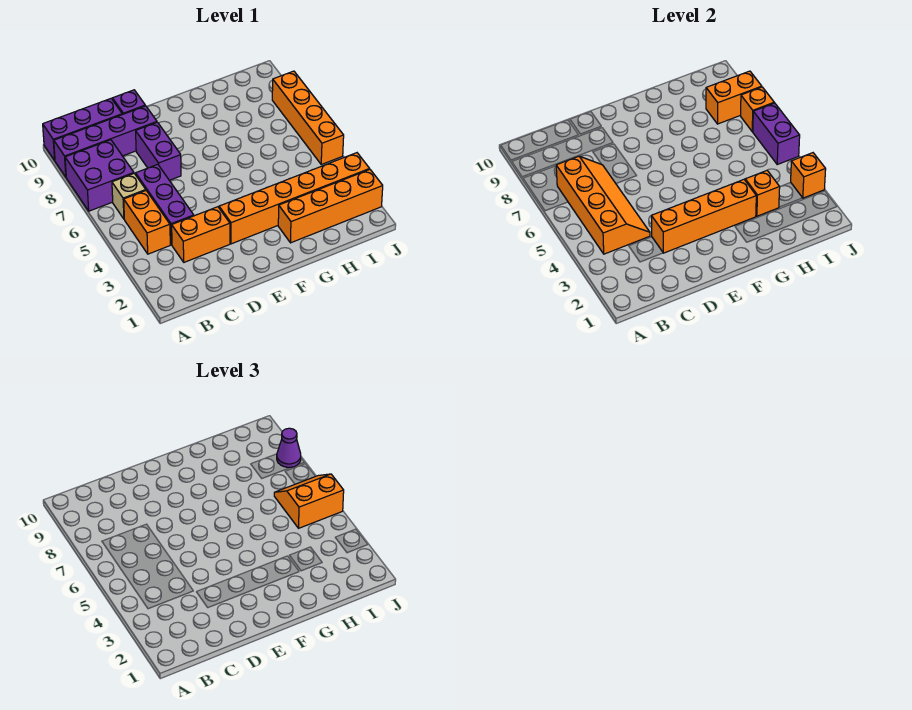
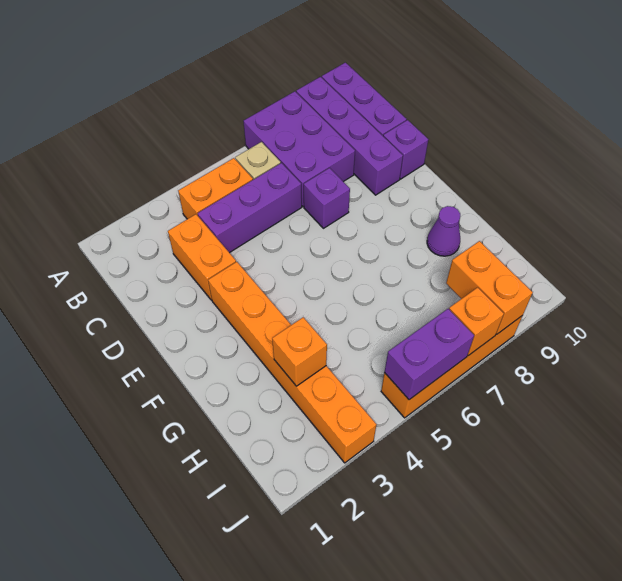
purple brick A7:B8 level 1 -> purple brick A7:C8 level 1
orange slope B4:C7 level 2 top B -> none
orange brick D3:G3 level 2 -> none
purple brick D7:D8 level 1 -> purple brick D7 level 1
orange brick G2:J2 level 1 -> none
orange slope I5:J6 level 3 top 5 -> none
orange brick J3 level 2 -> none
purple cone J8 level 3 -> purple cone G9 level 1

